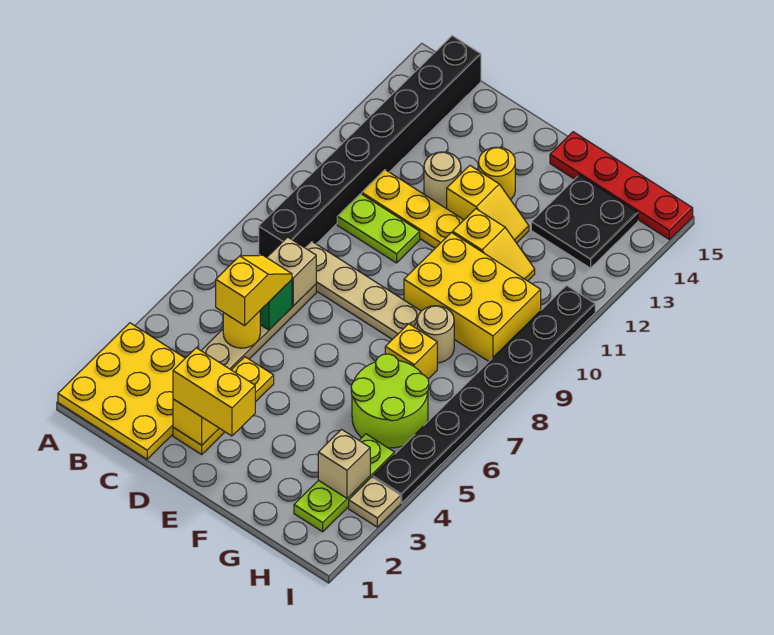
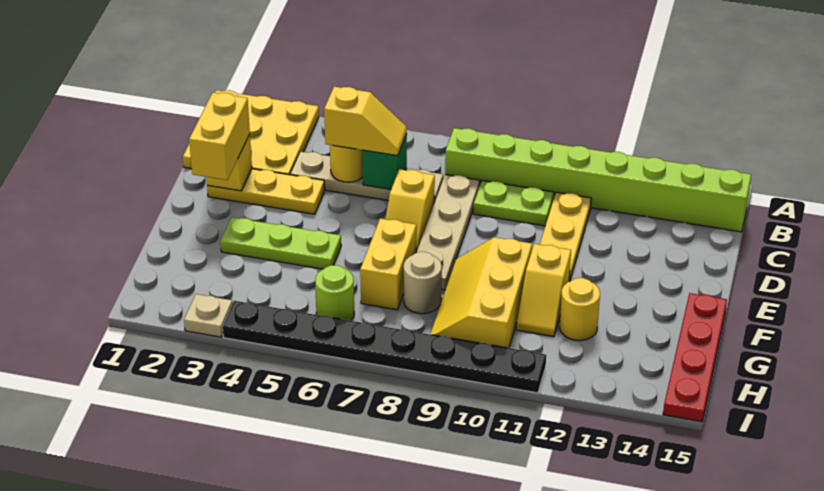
black brick B8:B15 level 1 -> lime brick B8:B15 level 1
tan brick C7 level 2 -> none
lime plate C10:D10 level 1 -> lime plate C9:C10 level 1
tan round brick D12 level 1 -> none
yellow slope E12:F12 level 1 top E -> yellow slope D7:E7 level 1 top D
yellow round brick E13 level 1 -> yellow round brick G12 level 1
yellow brick F9:H10 level 1 -> yellow slope F9:H10 level 1 top 10
lime round brick G5:H6 level 1 -> lime round brick H6 level 1
yellow brick G7 level 1 -> yellow brick F7:G7 level 1
black plate G13:H14 level 1 -> none
lime plate H2:H4 level 1 -> lime plate F3:F5 level 1
tan brick H3 level 2 -> none

